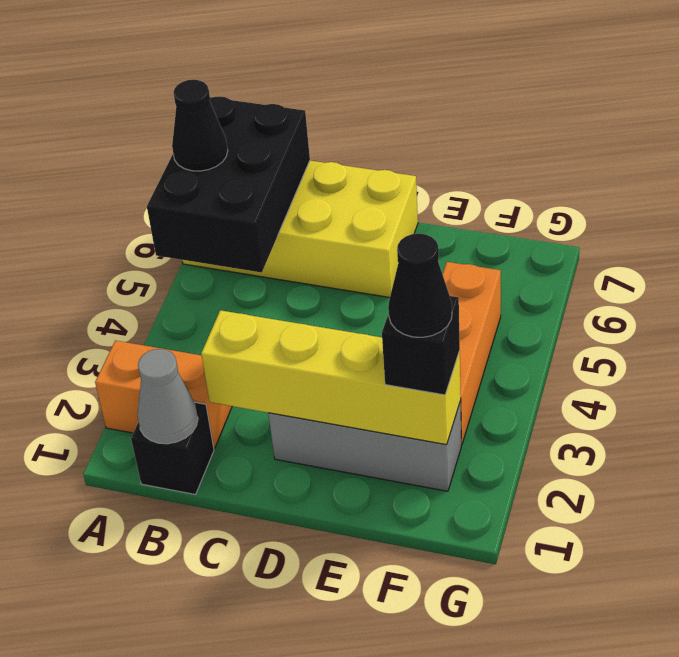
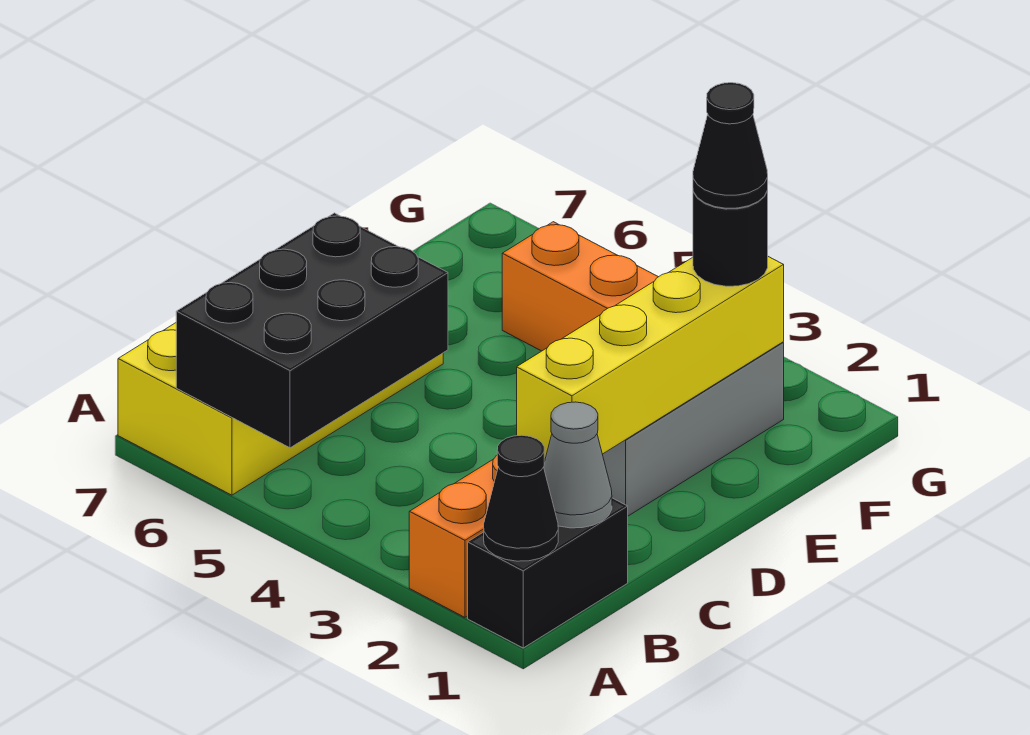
black brick A5:B7 level 2 -> black brick A5:C6 level 2
black cone A6 level 3 -> black cone A1 level 2
black brick B1 level 1 -> black brick A1:B1 level 1
black brick F2 level 3 -> black round brick F2 level 3

